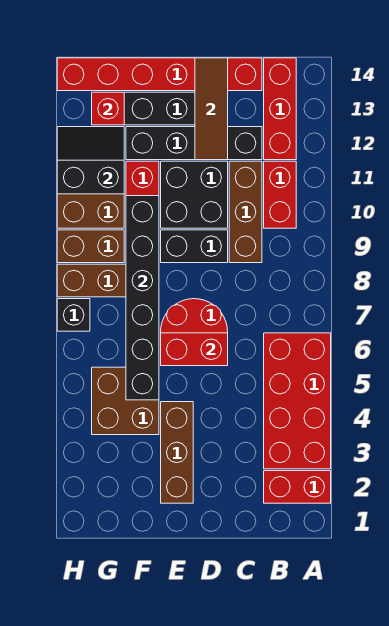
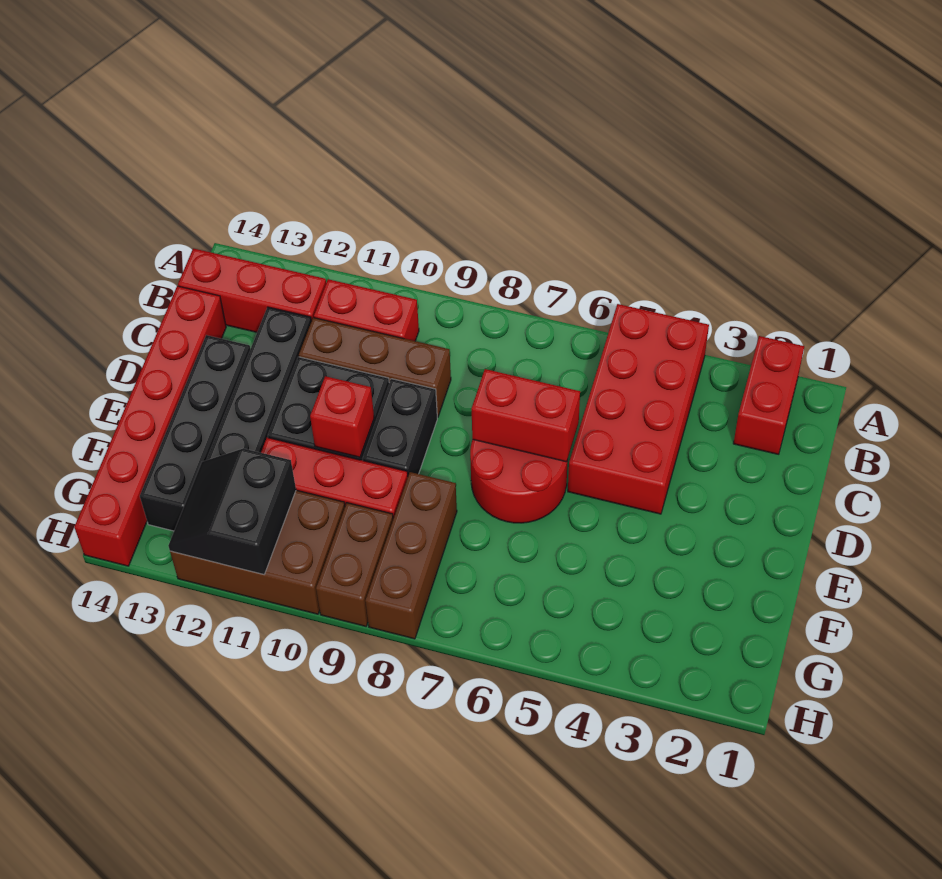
red brick A3:B6 level 1 -> red brick A4:D5 level 1
red brick D6:E6 level 2 -> red brick D6:D7 level 2
brown tile D12:D14 level 2 -> none
brown brick E2:E4 level 1 -> none
brown brick F4:G5 level 1 -> none
black brick F5:F10 level 2 -> none
red brick G13 level 2 -> red brick E10 level 2
black brick H7 level 1 -> none

